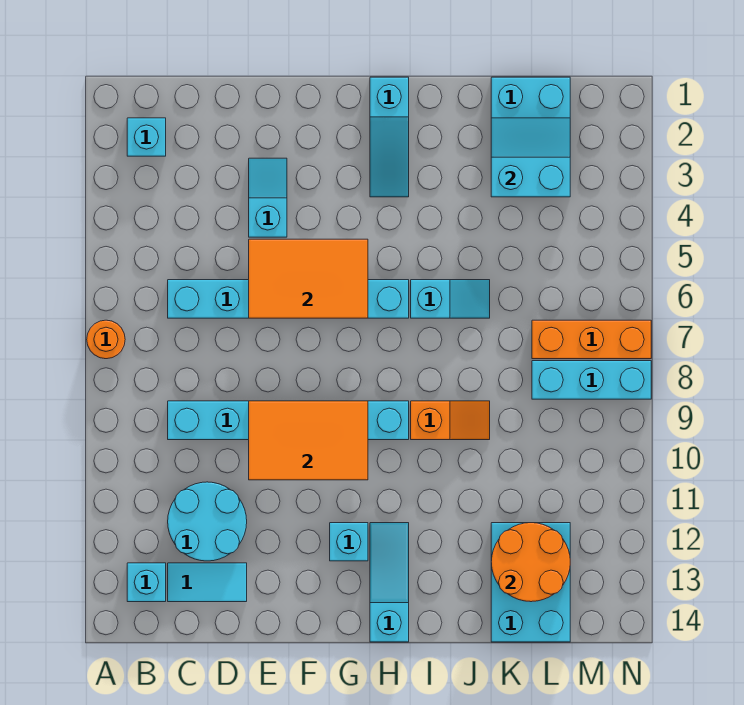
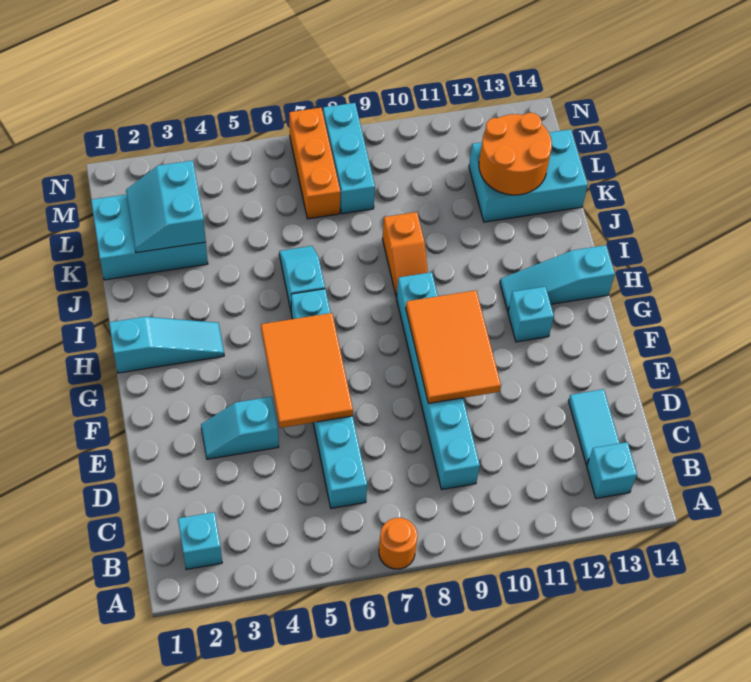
cyan round brick C11:D12 level 1 -> none
orange slope I9:J9 level 1 top I -> orange slope I9:J9 level 1 top J

